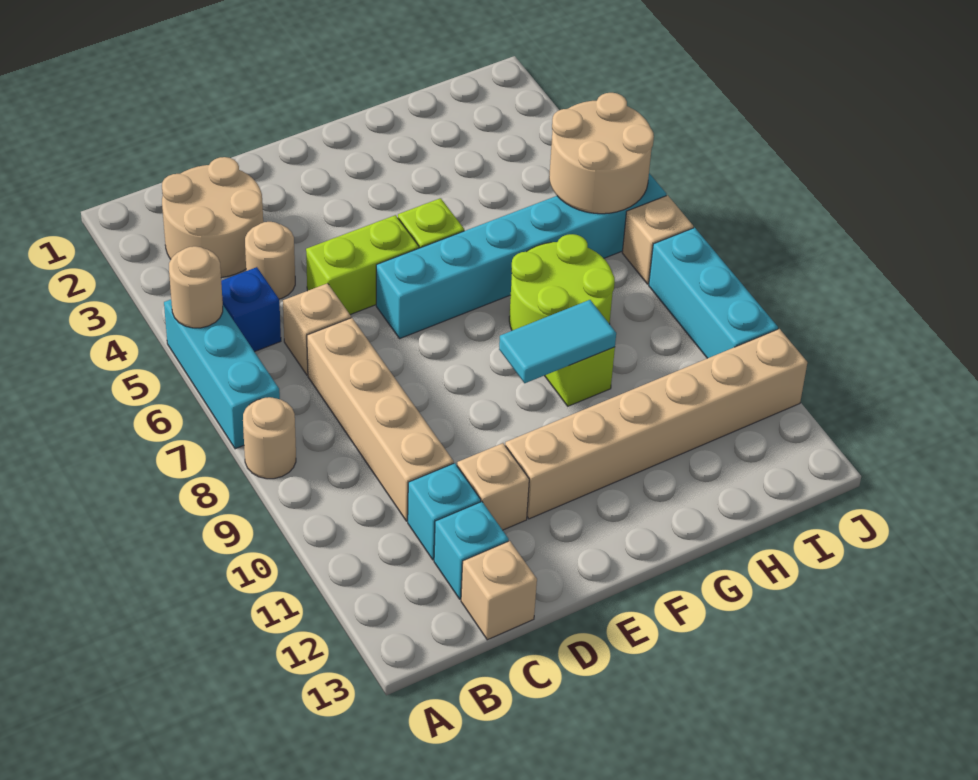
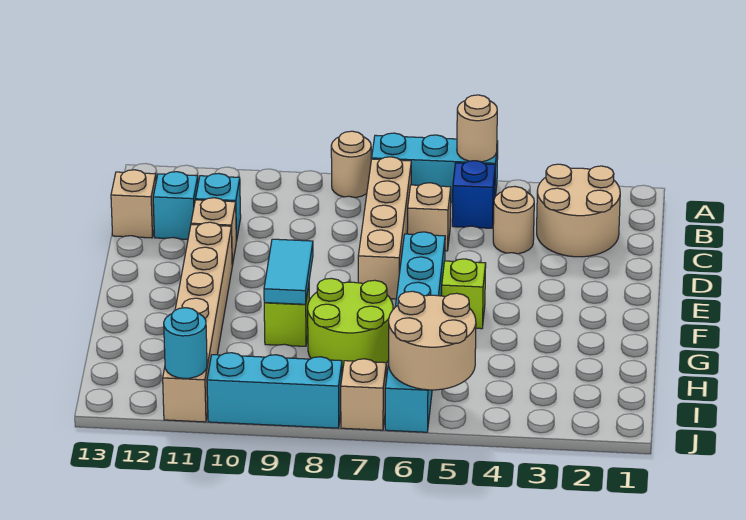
tan brick C7:C10 level 1 -> tan brick B7:E7 level 1
lime brick D5:E5 level 1 -> none
none -> cyan round brick J11 level 2

